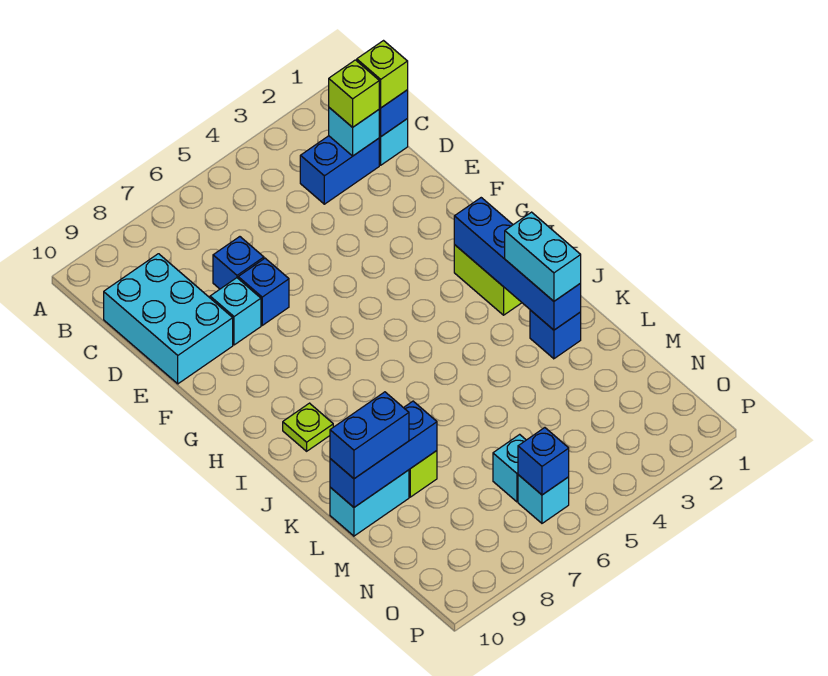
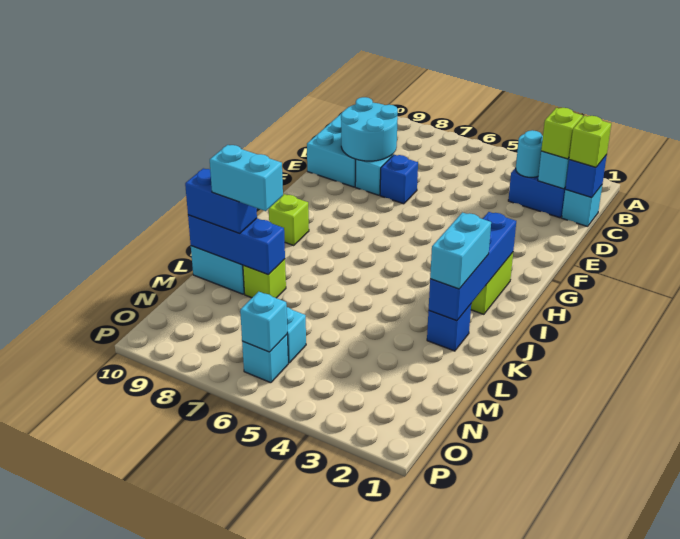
none -> cyan round brick C3 level 2
blue brick D7 level 1 -> none
none -> cyan round brick D8:E9 level 2
lime plate I9 level 1 -> lime brick I9 level 1
none -> cyan brick L8:L9 level 4
blue brick O6 level 2 -> cyan brick O6 level 2

